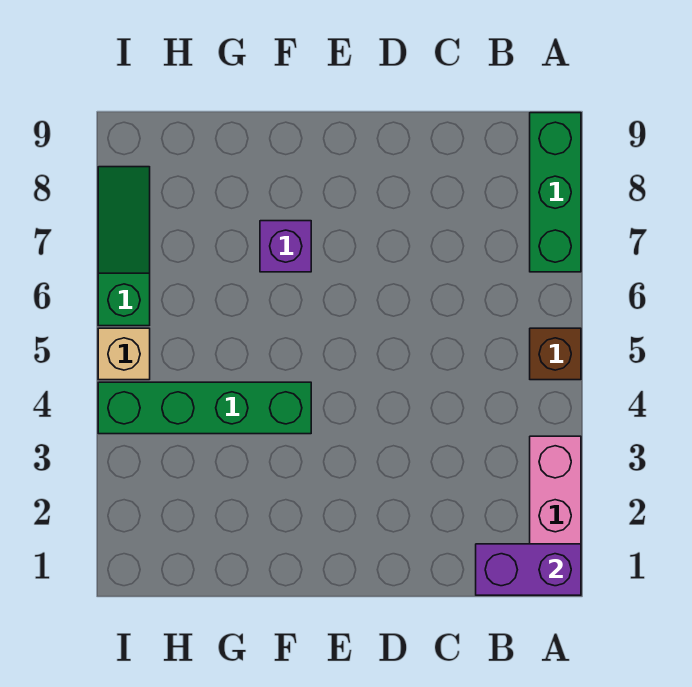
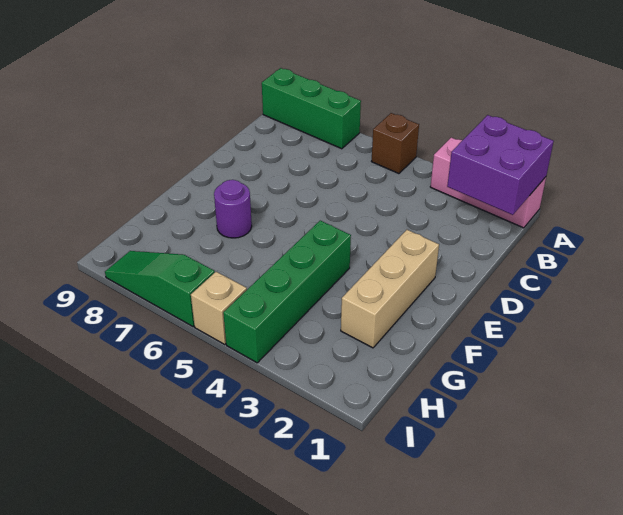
purple brick A1:B1 level 2 -> purple brick A1:B2 level 2
none -> tan brick E2:G2 level 1
purple brick F7 level 1 -> purple round brick F7 level 1

